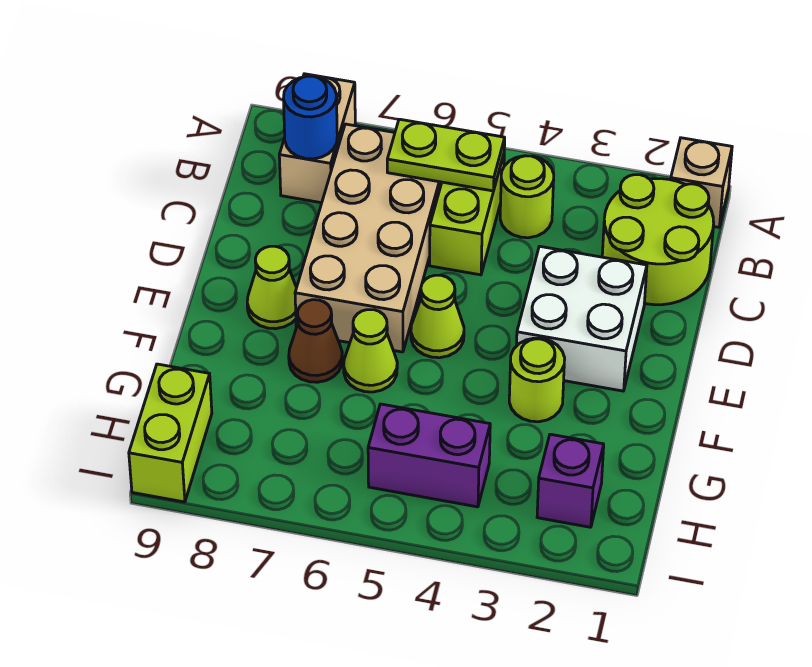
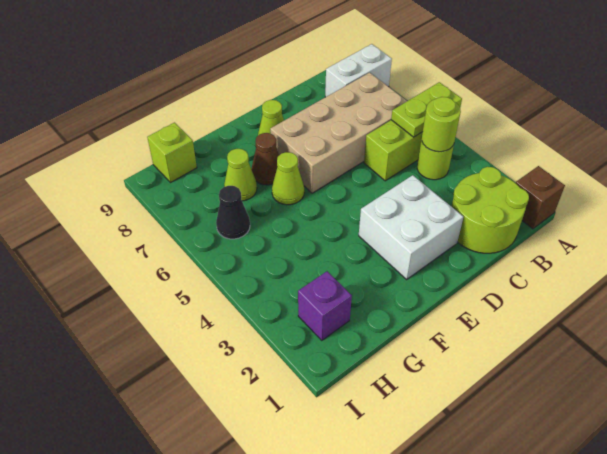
tan brick A1 level 1 -> brown brick A1 level 1
tan brick A8:B8 level 1 -> white brick A8:B8 level 1
lime plate B5:B6 level 2 -> lime plate A5:B5 level 2
blue round brick B8 level 2 -> none
lime cone E5 level 1 -> lime cone G7 level 1
lime round brick F3 level 1 -> lime round brick B4 level 2
purple brick H4:H5 level 1 -> none
none -> black cone H6 level 1
lime brick H9:I9 level 1 -> lime brick H9 level 1

